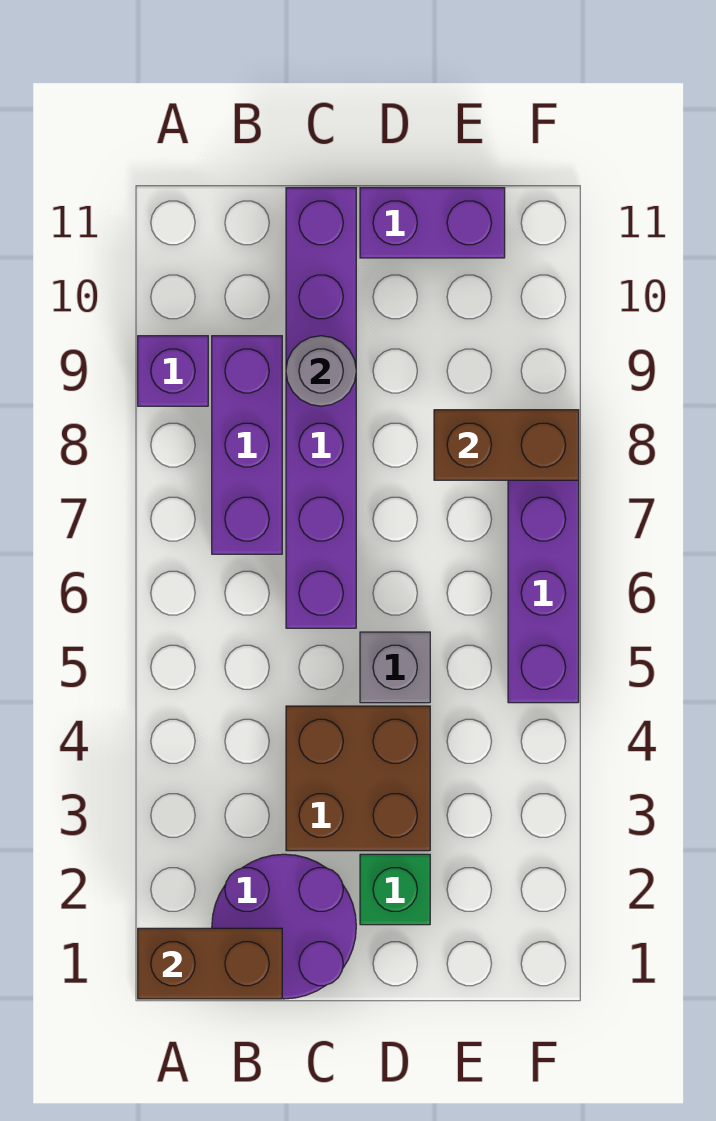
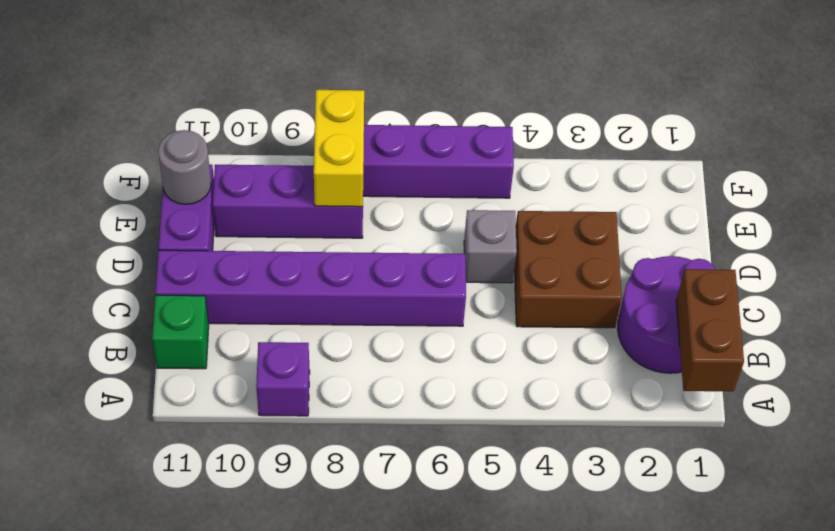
purple brick B7:B9 level 1 -> purple brick E8:E10 level 1
grey round brick C9 level 2 -> grey round brick E11 level 2
green brick D2 level 1 -> green brick B11 level 1
brown brick E8:F8 level 2 -> yellow brick E8:F8 level 2

